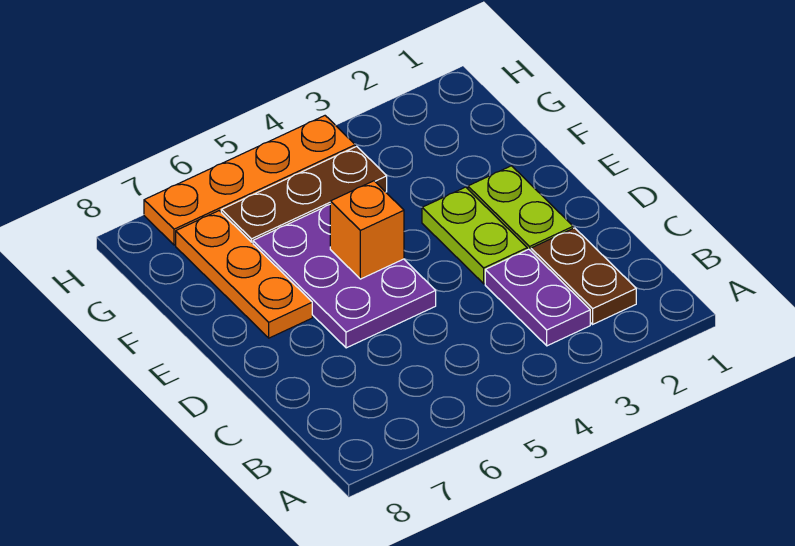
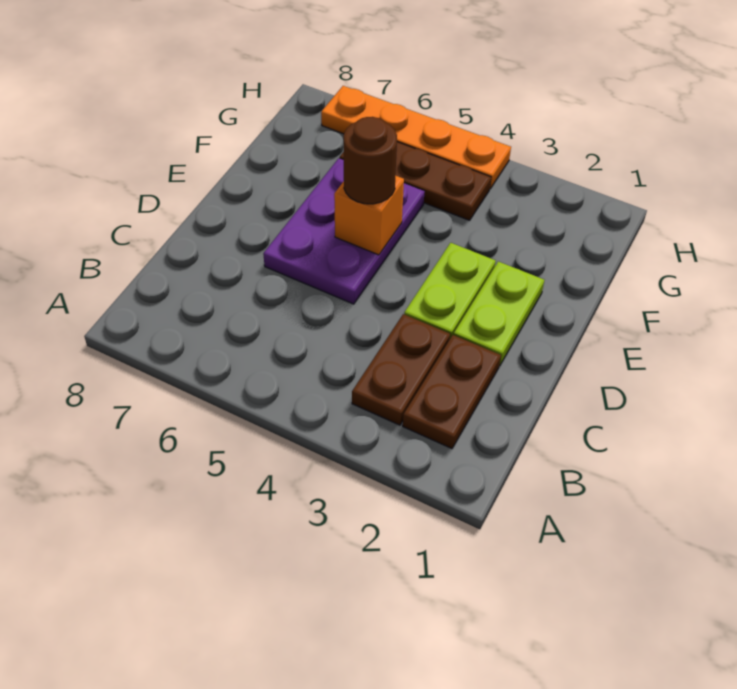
purple plate B3:C3 level 1 -> brown plate B3:C3 level 1
none -> brown round brick E5 level 3
orange plate E7:G7 level 1 -> none

